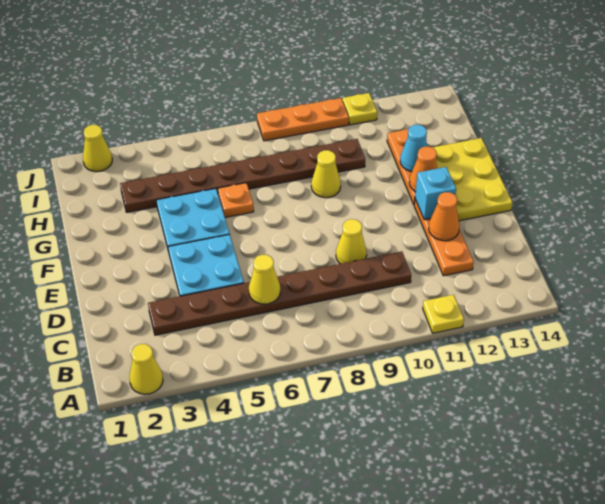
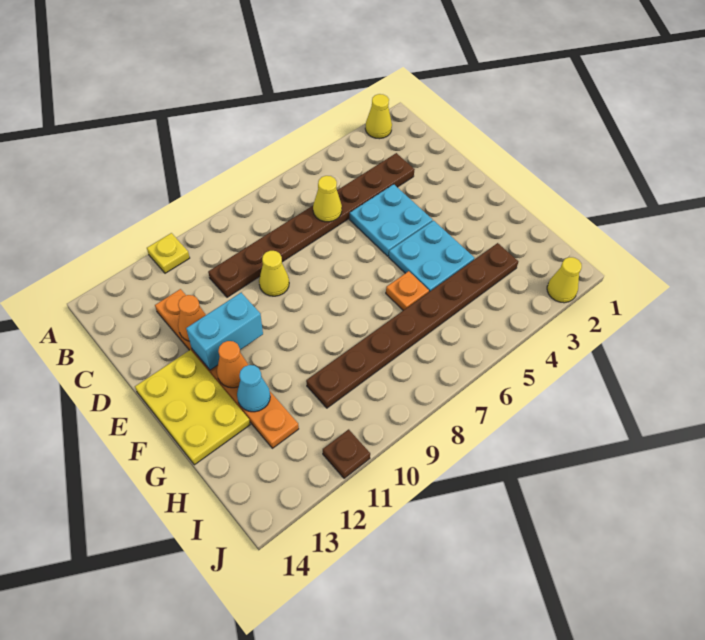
cyan brick E12 level 2 -> cyan brick E11:E12 level 2
yellow cone G9 level 1 -> none
orange plate J8:J10 level 1 -> none
yellow plate J11 level 1 -> brown plate J11 level 1

